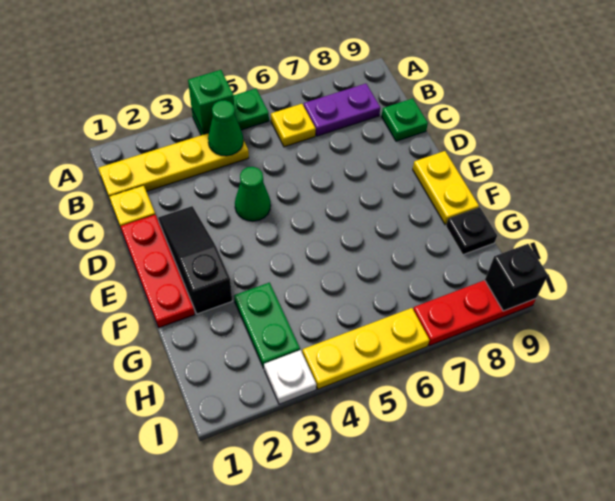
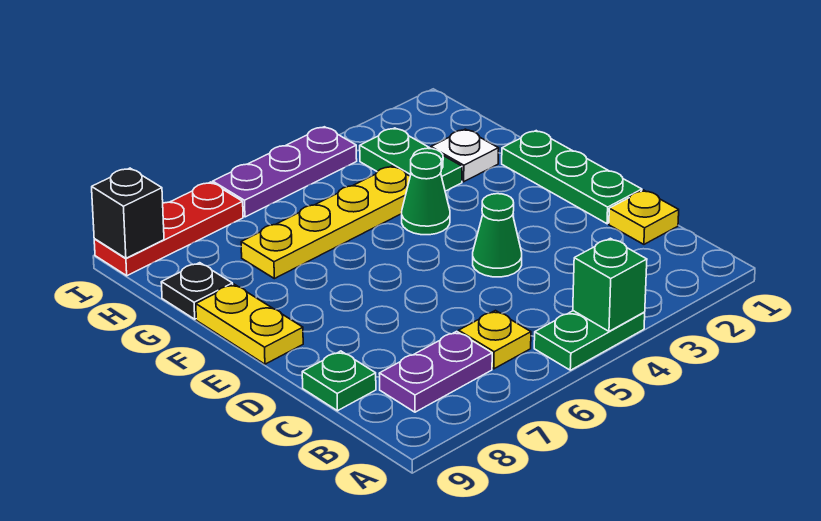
yellow plate B1:B4 level 1 -> yellow plate G4:G7 level 1
green cone B4 level 2 -> green cone F4 level 1
red plate D1:F1 level 1 -> green plate D1:F1 level 1
black slope D2:F2 level 1 top F -> none
white plate I3 level 1 -> white plate G2 level 1
yellow plate I4:I6 level 1 -> purple plate I4:I6 level 1

